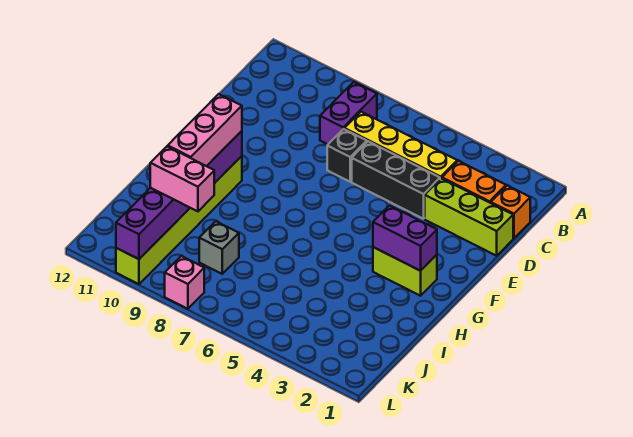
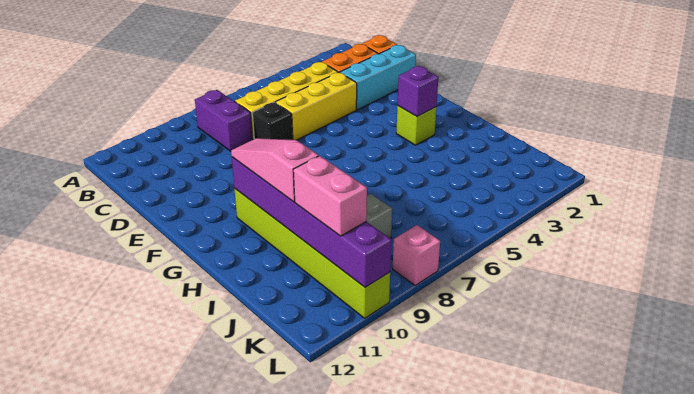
lime brick D1:D3 level 1 -> cyan brick D1:D3 level 1
black brick D4:D6 level 1 -> yellow brick D4:D6 level 1
lime brick G2:G3 level 1 -> lime brick G3 level 1
purple brick G2:G3 level 2 -> purple brick G3 level 2
pink brick G10:I10 level 3 -> pink slope G10:I10 level 3 top I
pink brick J9:J10 level 3 -> pink brick J10:K10 level 3

